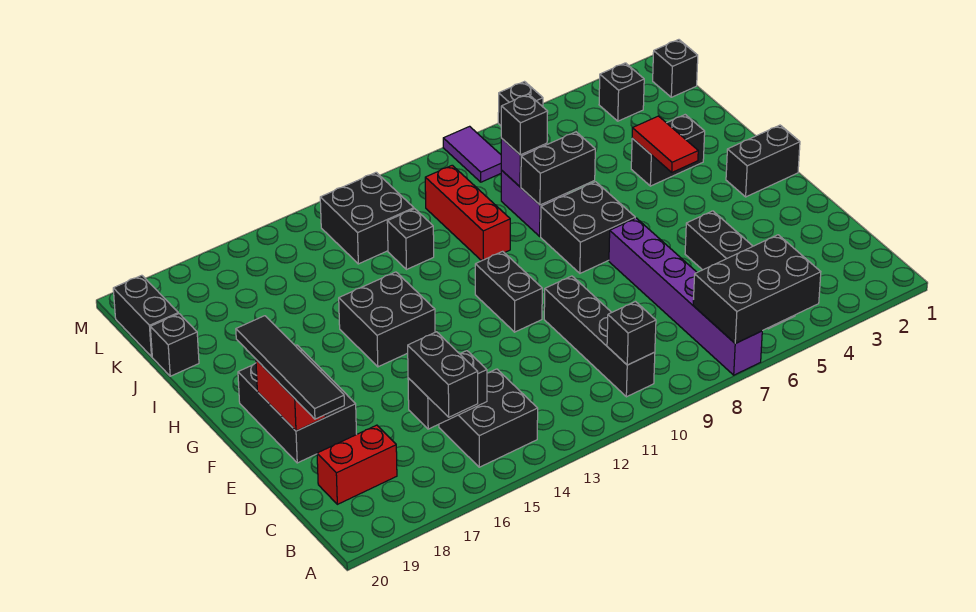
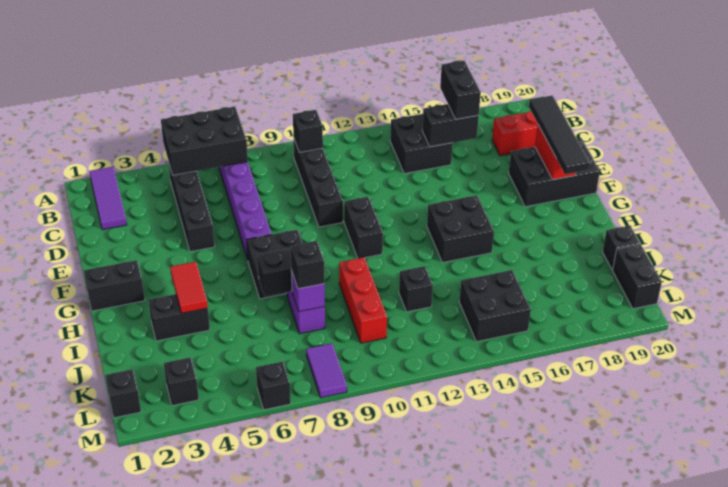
none -> purple tile A2:C2 level 1
black brick E18:G19 level 1 -> black brick E18:F20 level 1
black brick K12:L13 level 1 -> black brick K14:L15 level 1

